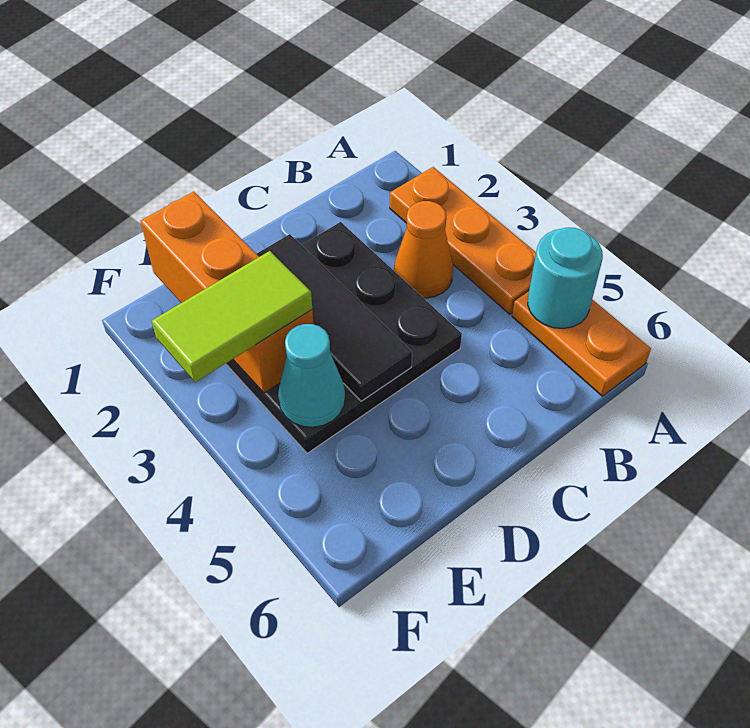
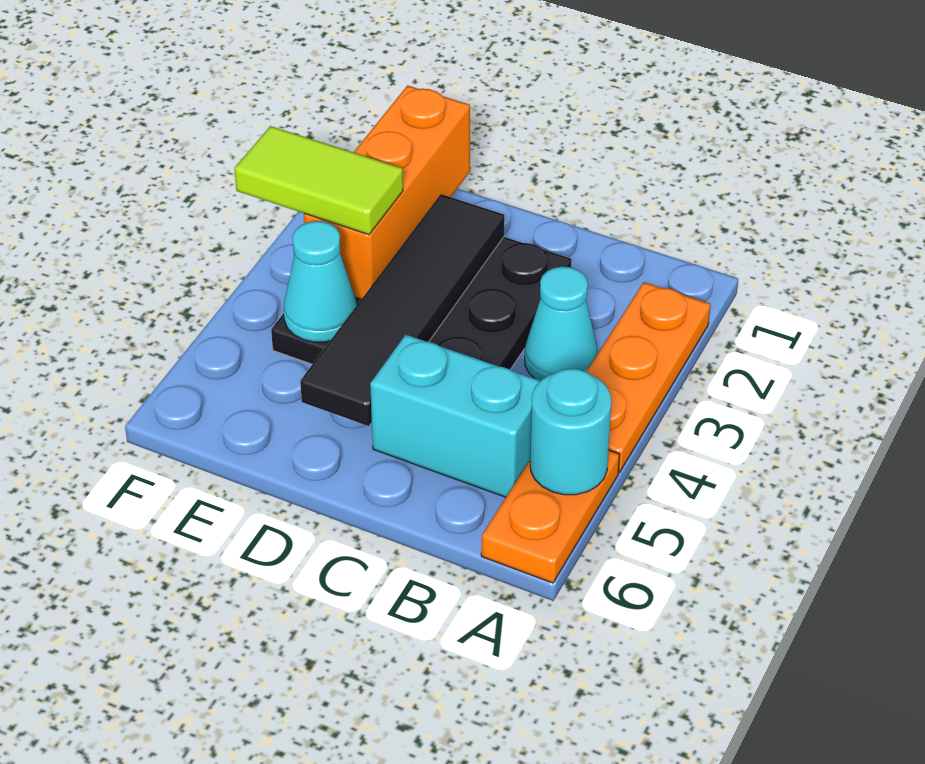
orange cone B3 level 1 -> cyan cone B3 level 1
none -> cyan brick B5:C5 level 1
black tile D2:D4 level 2 -> black tile D2:D5 level 2

